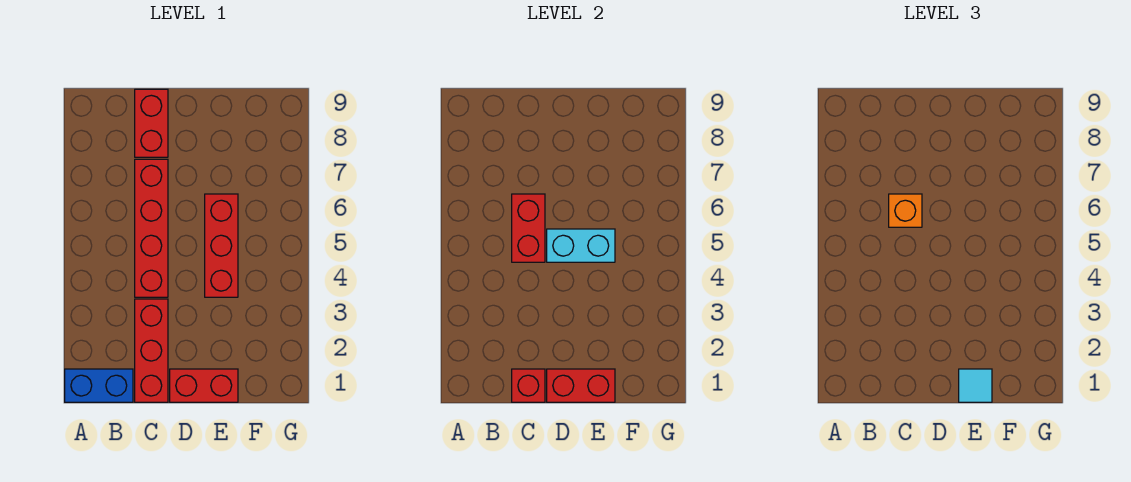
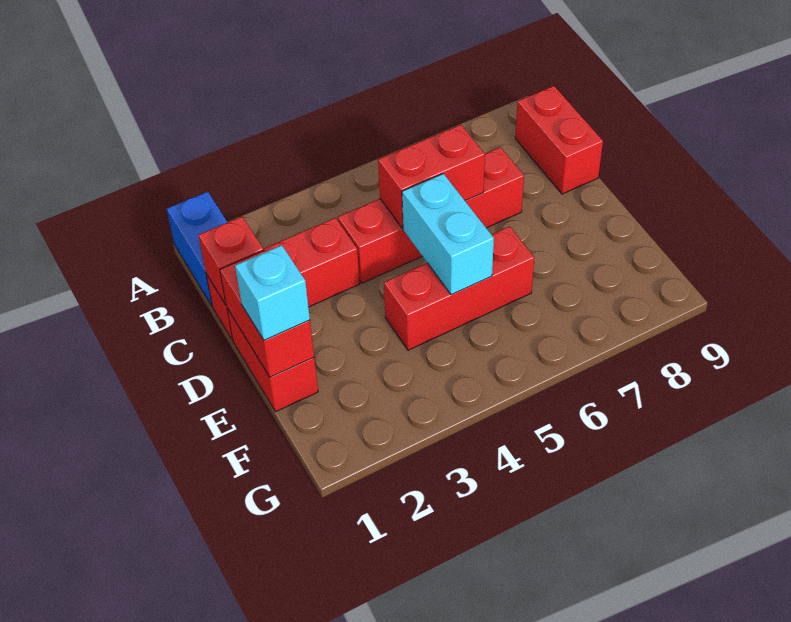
orange brick C6 level 3 -> none
red brick C8:C9 level 1 -> red brick B9:C9 level 1
cyan tile E1 level 3 -> cyan brick E1 level 3

